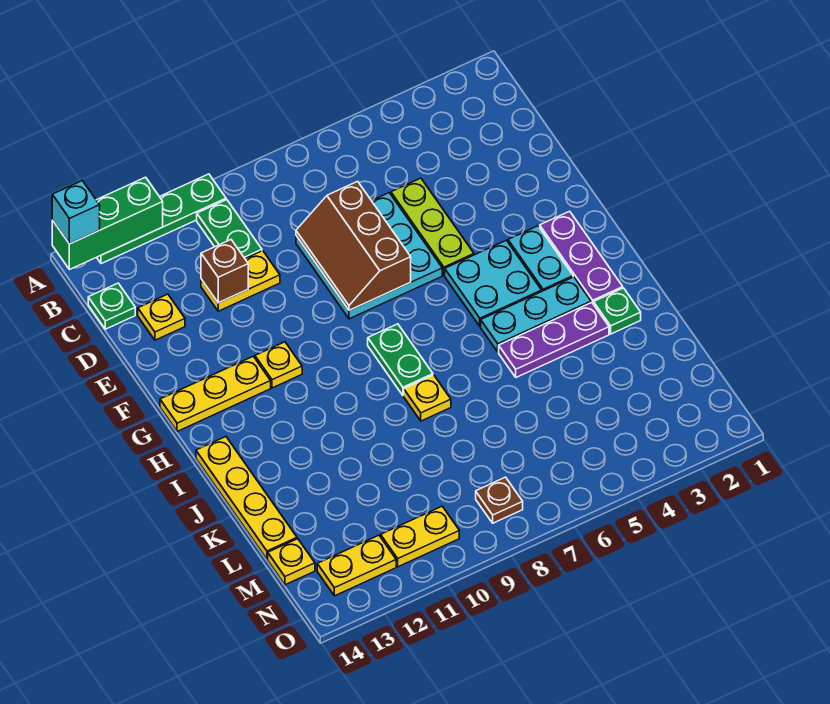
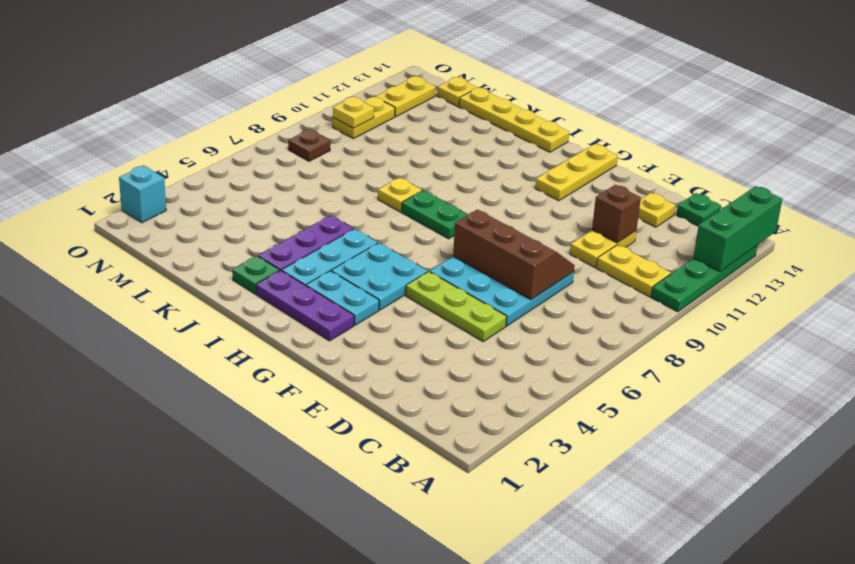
cyan brick A14 level 3 -> cyan brick O2 level 1
green plate B10:C10 level 1 -> yellow plate B10:C10 level 1
yellow plate G11 level 1 -> yellow plate N10 level 2

